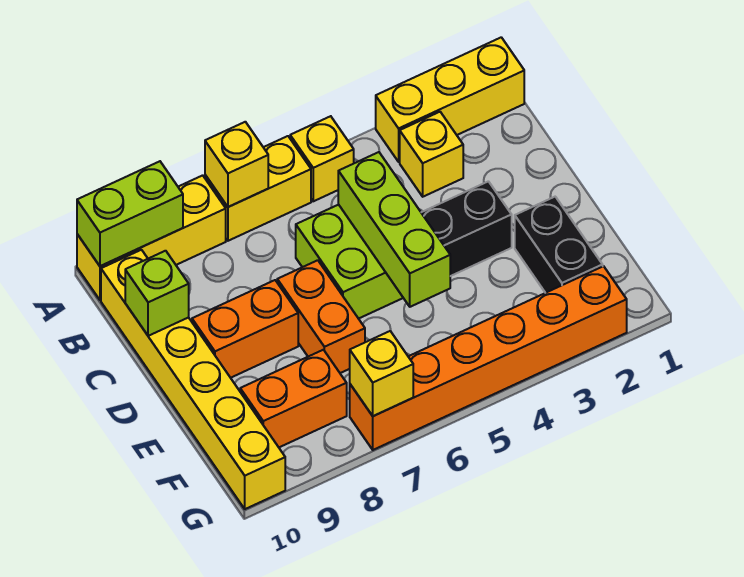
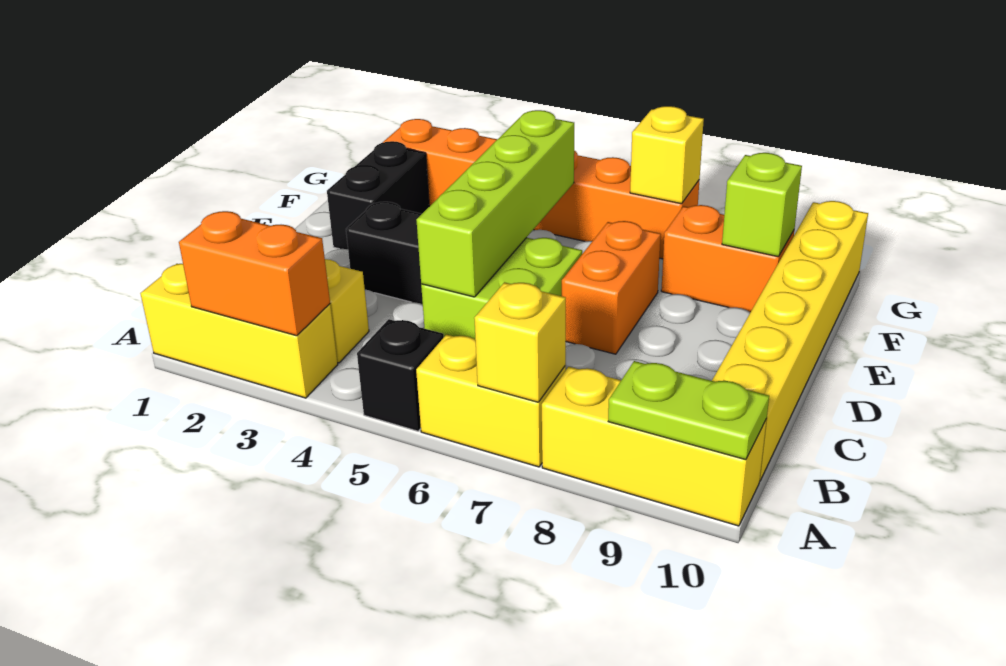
yellow brick A5 level 1 -> black brick A5 level 1
lime brick A9:A10 level 2 -> lime plate A9:A10 level 2
lime brick C5:E5 level 2 -> lime brick C5:F5 level 2
lime brick C10 level 2 -> lime brick F9 level 2
orange brick D8:D9 level 1 -> orange brick A2:A3 level 2

